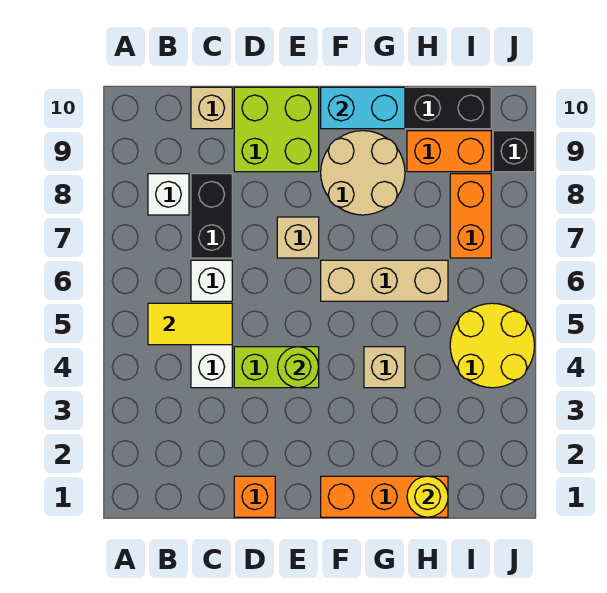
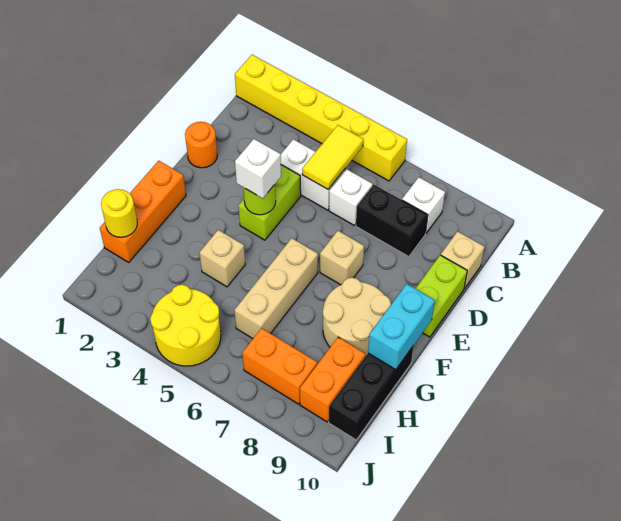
none -> yellow brick A1:A6 level 1
orange brick D1 level 1 -> orange round brick D1 level 1
lime brick D9:E10 level 1 -> lime brick D10:E10 level 1
none -> white brick E4 level 3
black brick J9 level 1 -> none

